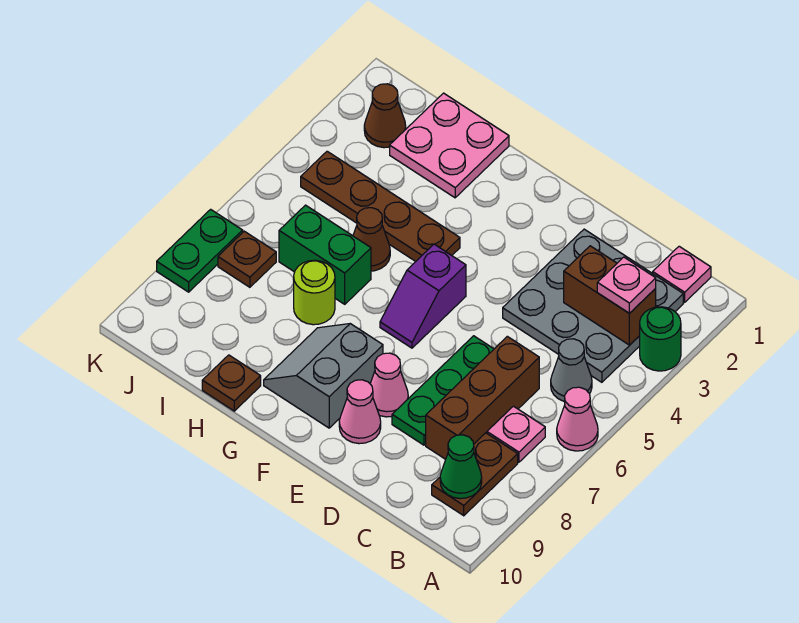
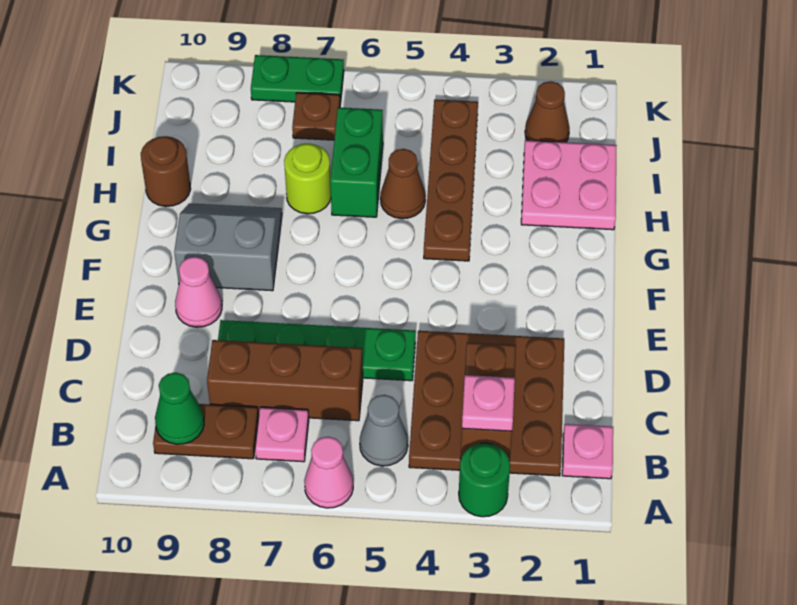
grey plate B2:D4 level 1 -> brown plate B2:D4 level 1
green plate D6:D8 level 1 -> green plate D5:D8 level 1
pink cone E8 level 1 -> none
purple slope F5:F6 level 1 top 5 -> none
brown plate H10 level 1 -> brown round brick H10 level 1

